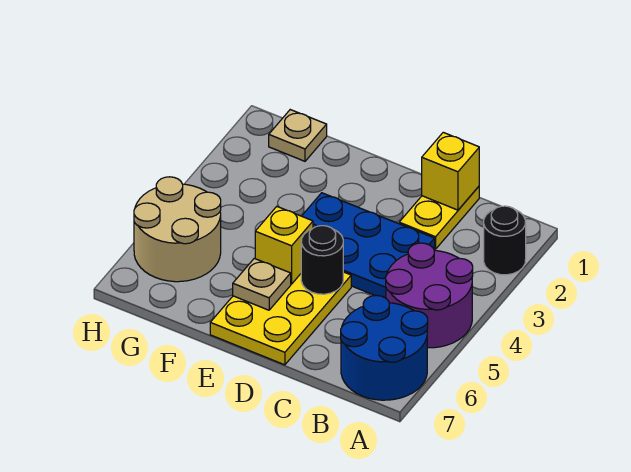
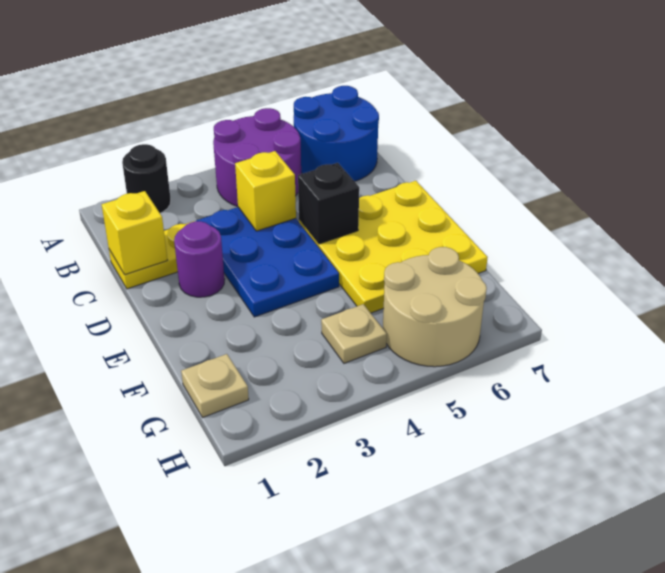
none -> purple round brick D2 level 1
yellow plate D5:E7 level 1 -> yellow plate D5:F7 level 1
black round brick D5 level 2 -> black brick D5 level 2
yellow brick E5 level 2 -> yellow brick C4 level 2
tan plate E6 level 2 -> tan plate G4 level 1

